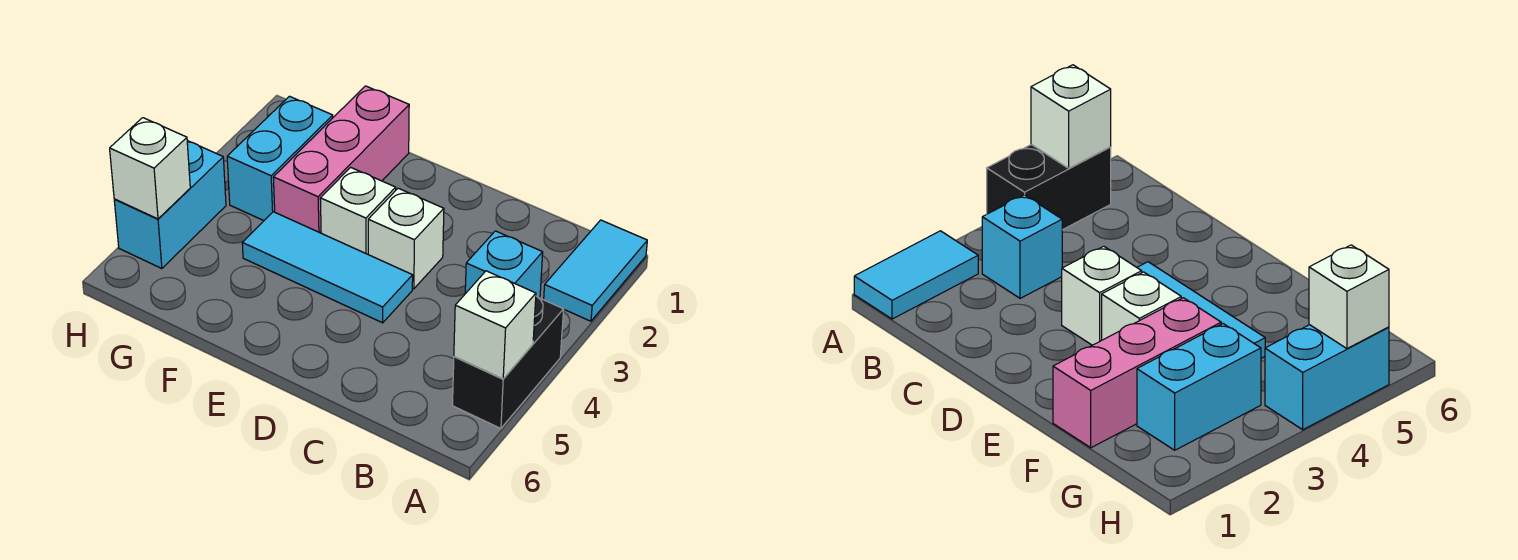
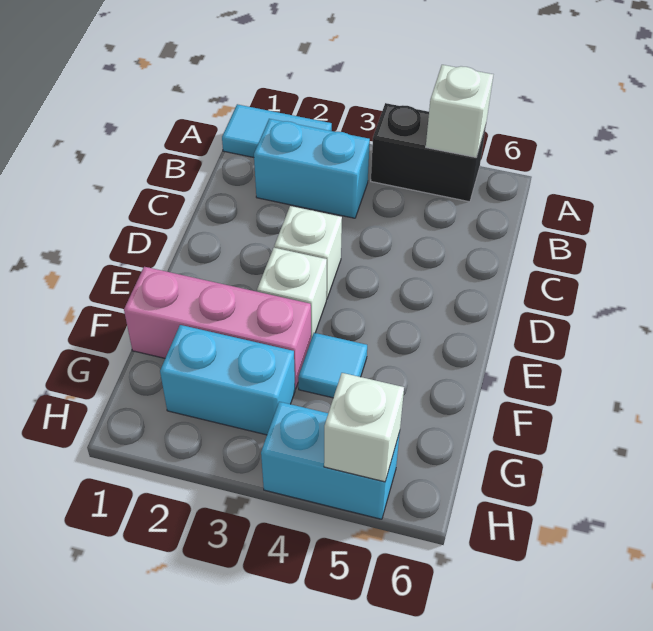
cyan brick B3 level 1 -> cyan brick B2:B3 level 1
cyan tile D4:F4 level 1 -> cyan tile F4 level 1

